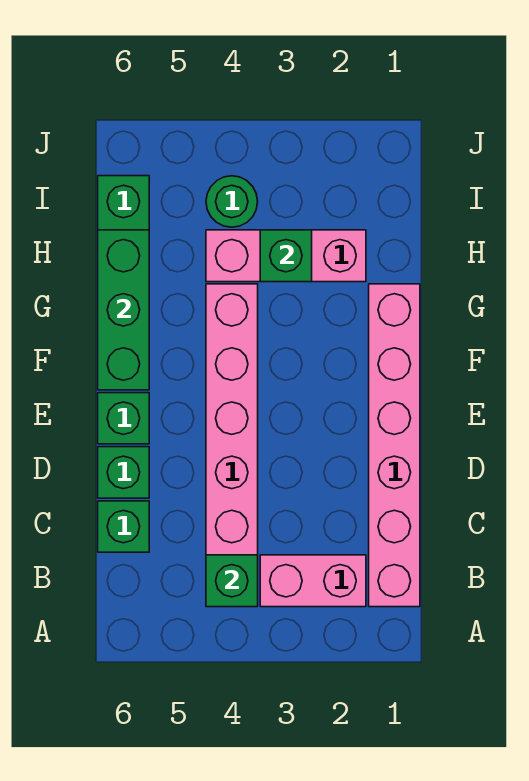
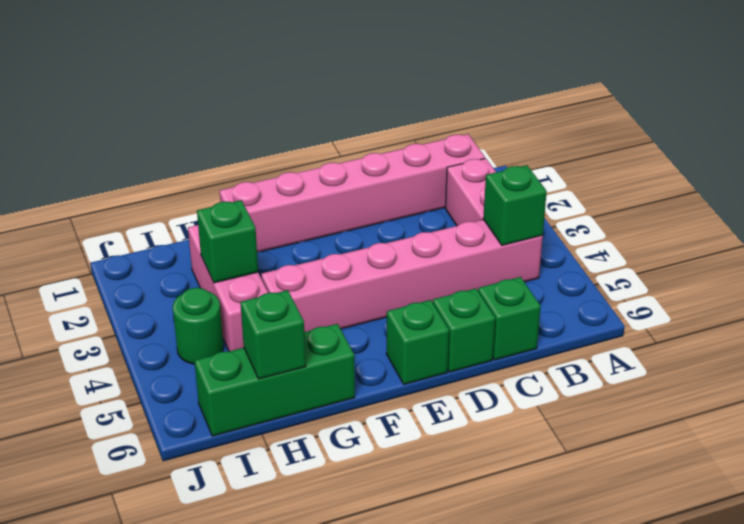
green brick F6:H6 level 2 -> green brick H6 level 2

